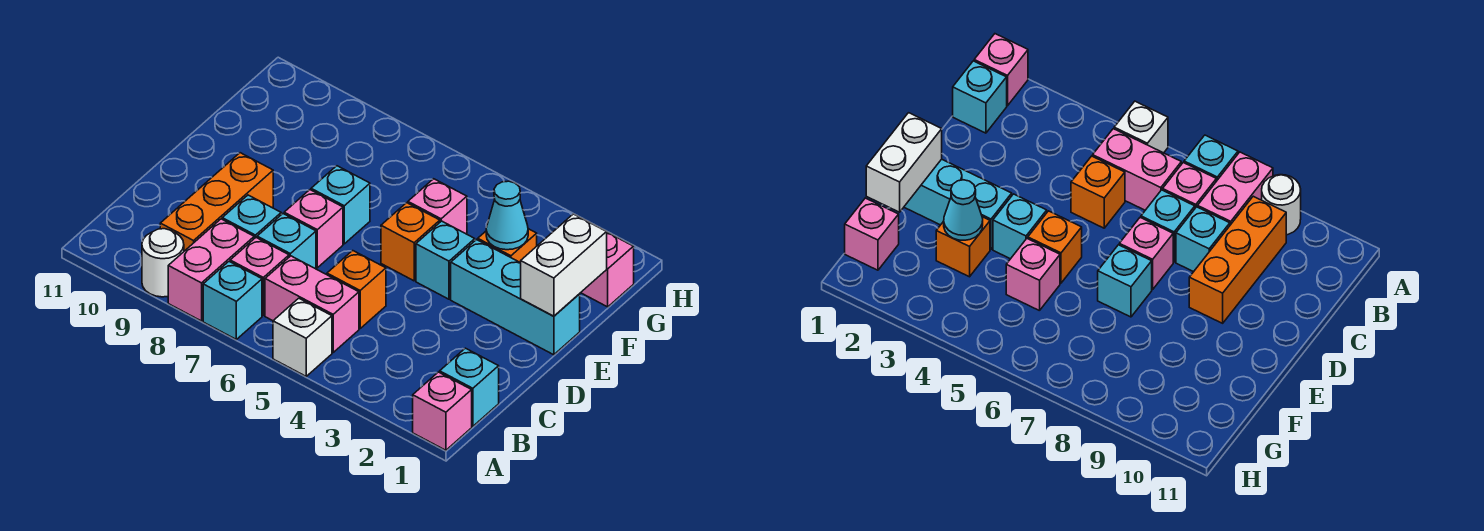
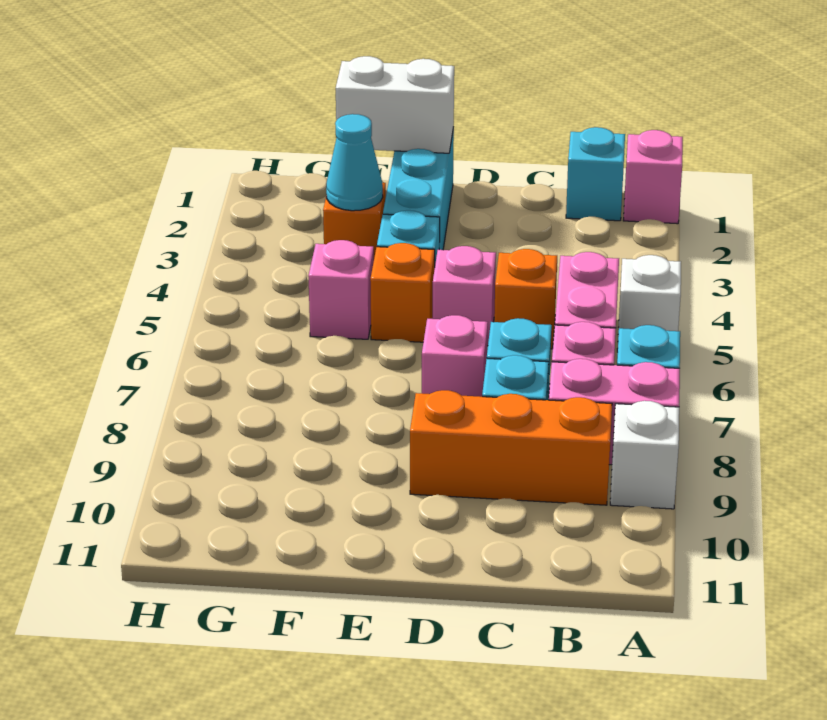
white round brick A9 level 1 -> white brick A9 level 1
cyan brick E7 level 1 -> none
pink brick G1 level 1 -> pink brick D5 level 1

